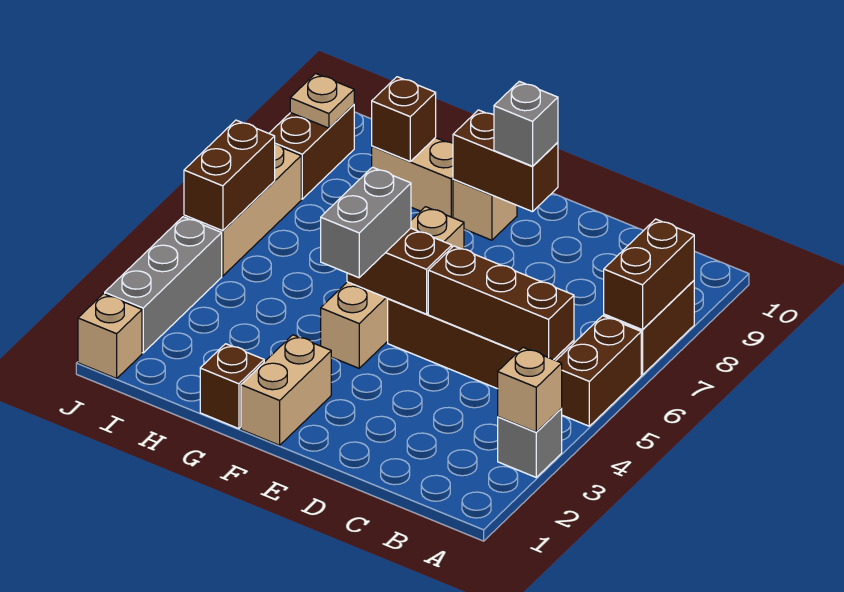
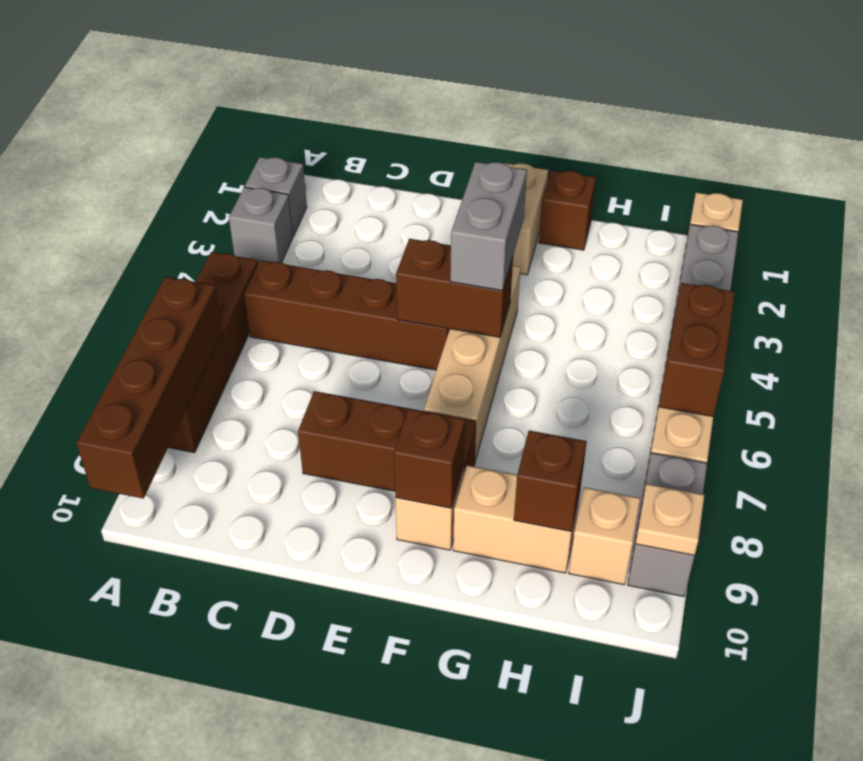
tan brick A3 level 2 -> tan brick I9 level 1
brown brick A7:A8 level 2 -> brown brick A7:A10 level 2
brown brick B5:D5 level 2 -> brown brick D8:F8 level 1
brown brick E9:F9 level 2 -> brown brick F9 level 2
grey brick E9 level 3 -> grey brick A2 level 1
brown brick J8:J9 level 1 -> grey brick J8:J9 level 1

